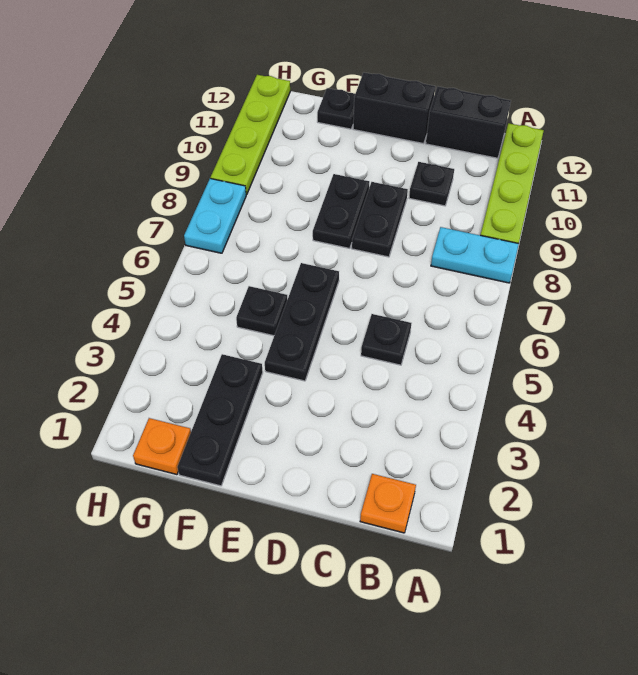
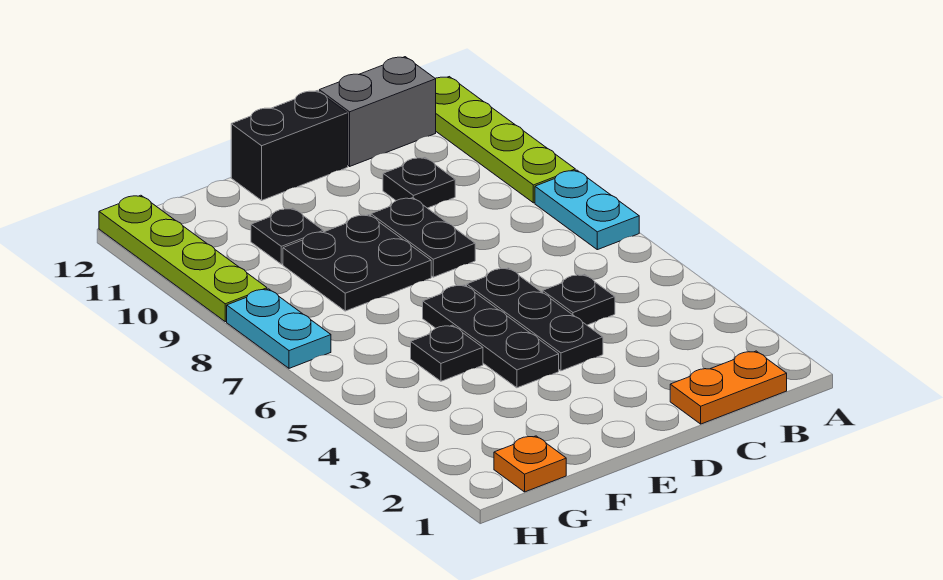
cyan plate A8:B8 level 1 -> cyan plate A7:A8 level 1
orange plate B1 level 1 -> orange plate B1:C1 level 1
black brick B12:C12 level 1 -> grey brick B12:C12 level 1
black plate E8:E9 level 1 -> black plate E8:F9 level 1
black plate F1:F3 level 1 -> black plate D4:D6 level 1
black plate F12 level 1 -> black plate F10 level 1

